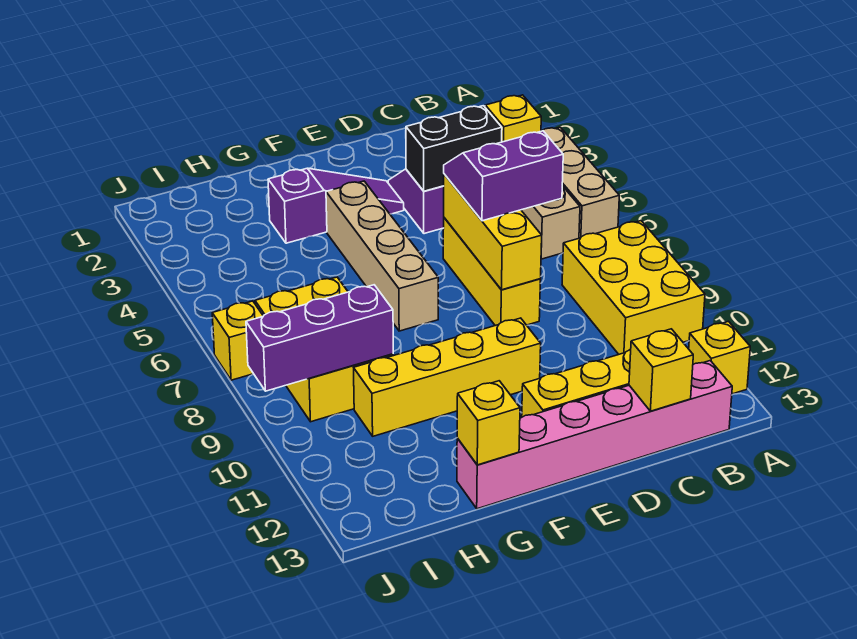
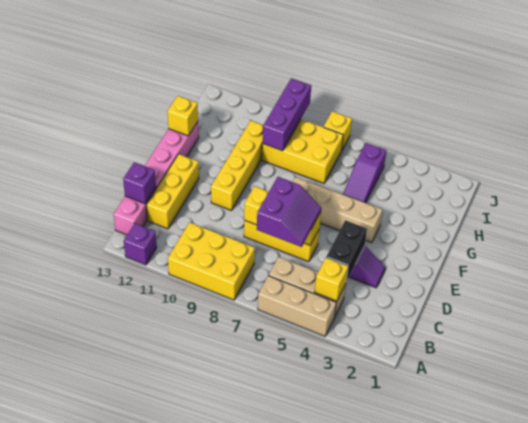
yellow brick A12 level 1 -> purple brick A12 level 1
yellow brick C13 level 2 -> purple brick C13 level 2
purple slope E3:G3 level 1 top G -> purple slope G5:I5 level 1 top I

